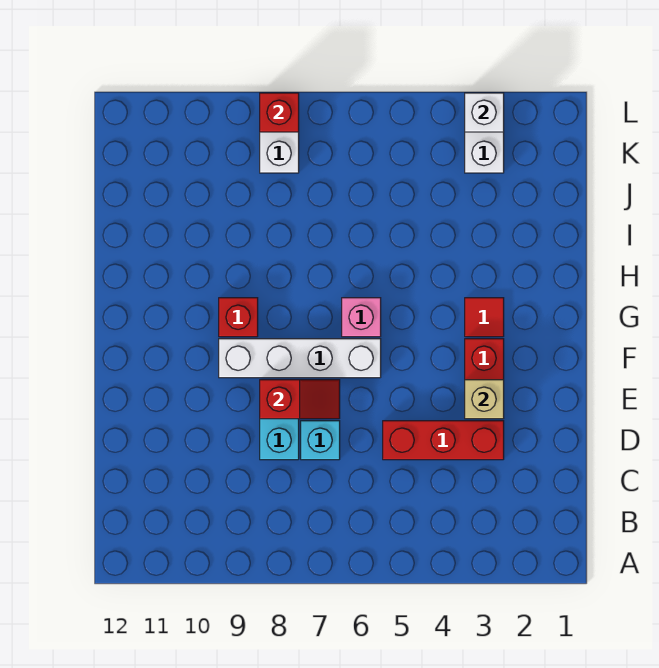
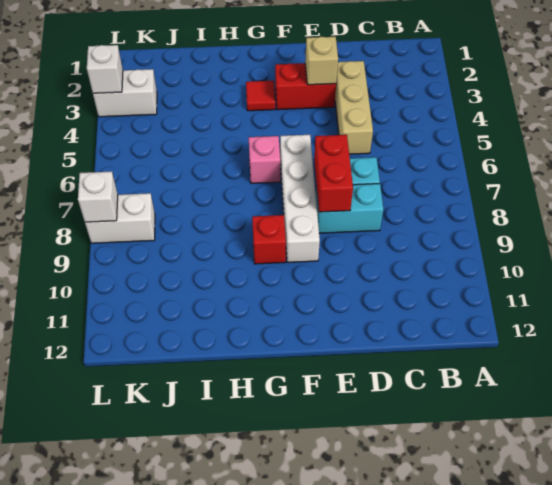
red brick D3:D5 level 1 -> tan brick D3:D5 level 1
red slope E7:E8 level 2 top 8 -> red brick E7:E8 level 2
red brick L8 level 2 -> white brick L8 level 2

